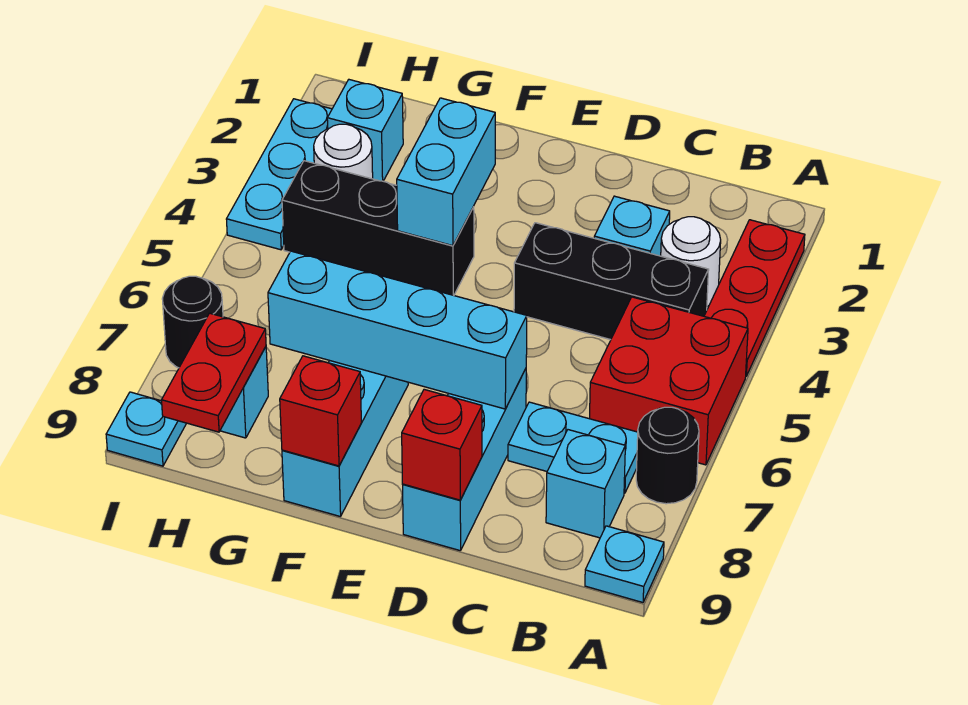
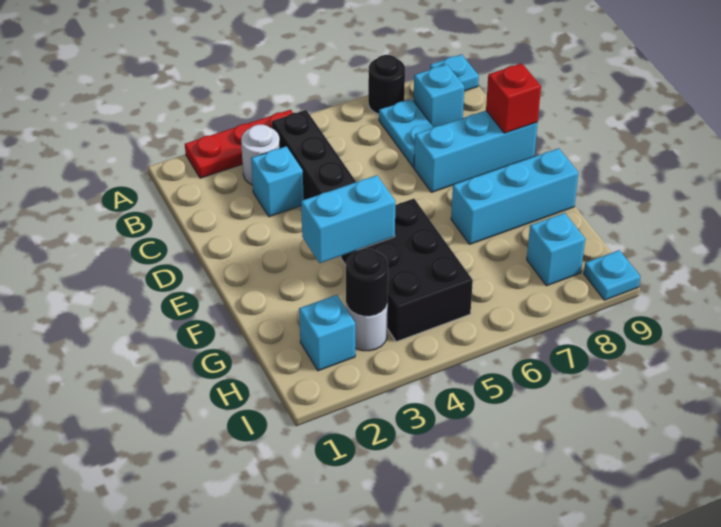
red brick A5:B6 level 1 -> none
cyan brick D7:G7 level 2 -> none
black brick F4:H4 level 1 -> black brick F4:H5 level 1
red brick F9 level 2 -> none
red plate H8:H9 level 2 -> none
cyan plate I2:I4 level 1 -> none
black round brick I7 level 1 -> black round brick H3 level 2

